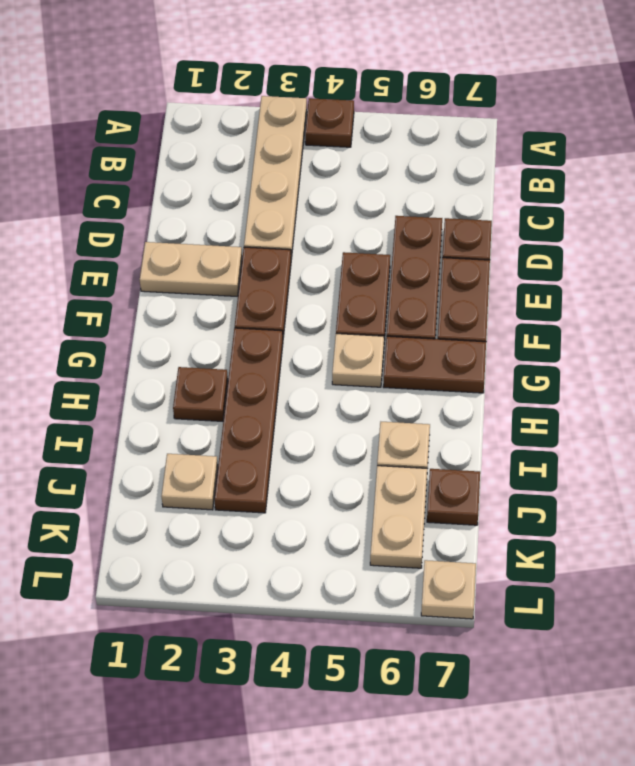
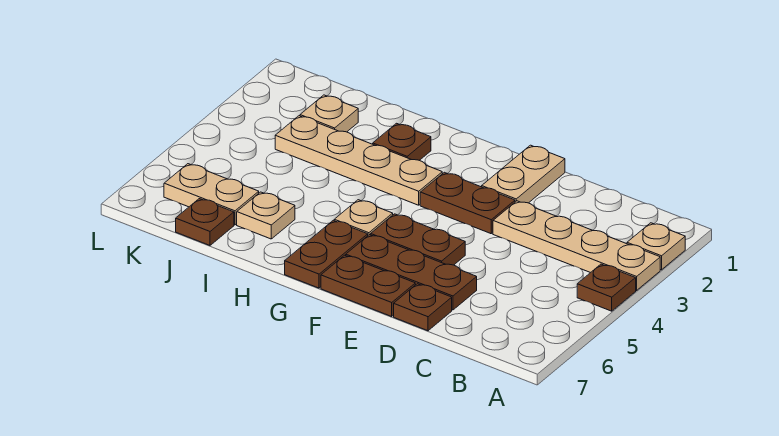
brown plate G3:J3 level 1 -> tan plate G3:J3 level 1
tan plate L7 level 1 -> tan plate A2 level 1

